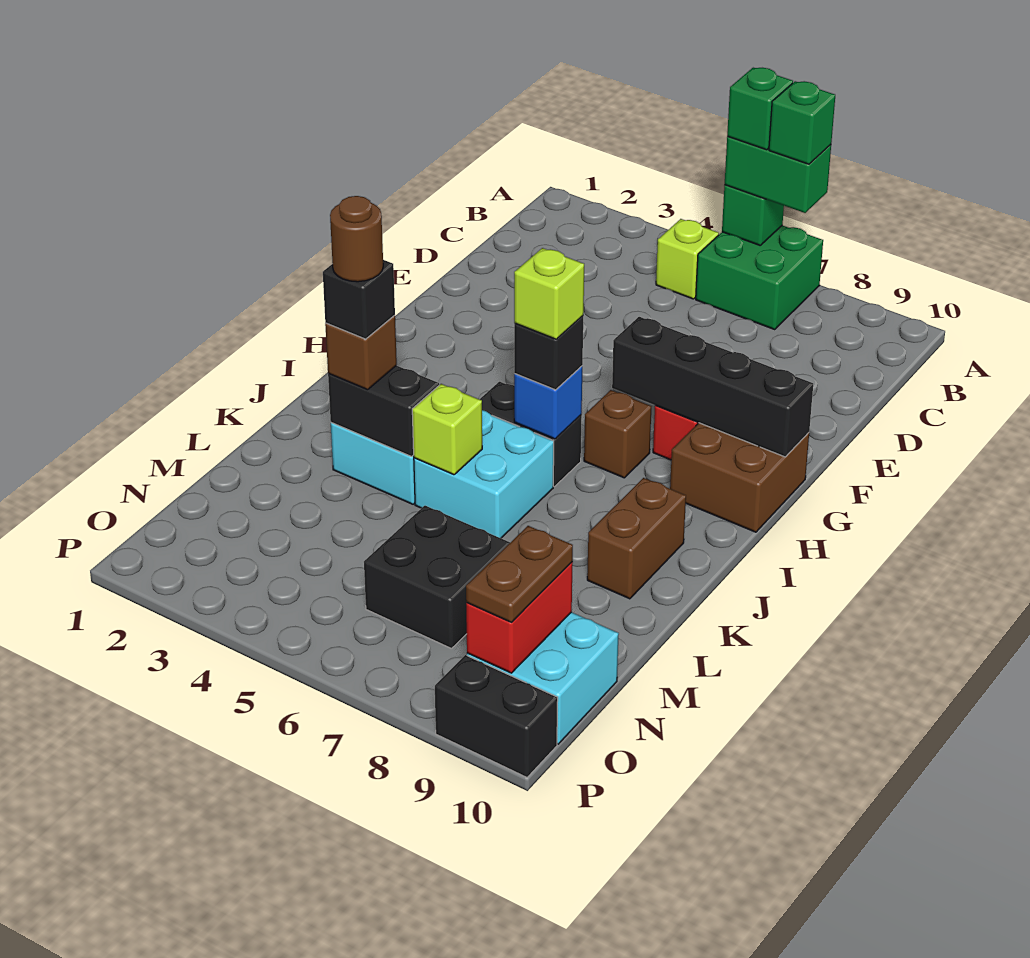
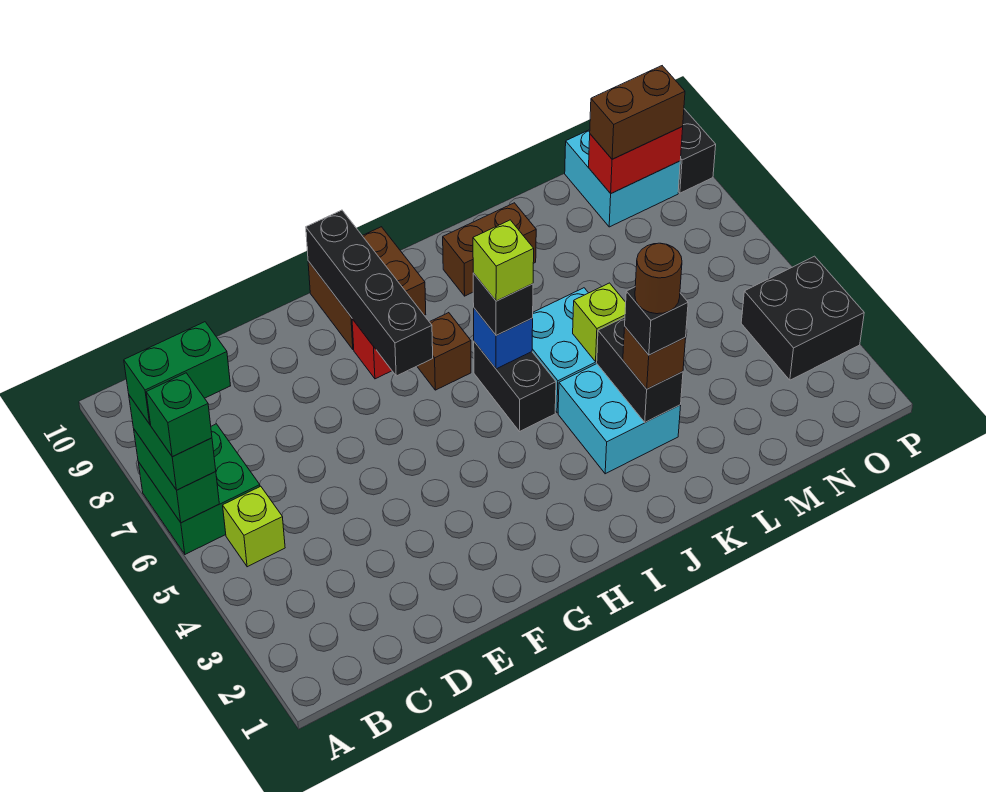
green brick A6 level 2 -> green brick A6:A7 level 2
green brick A7 level 4 -> green brick A7:B7 level 4
black brick M6:N7 level 1 -> black brick O3:P4 level 1
brown plate N9:O9 level 3 -> brown brick N9:O9 level 3

